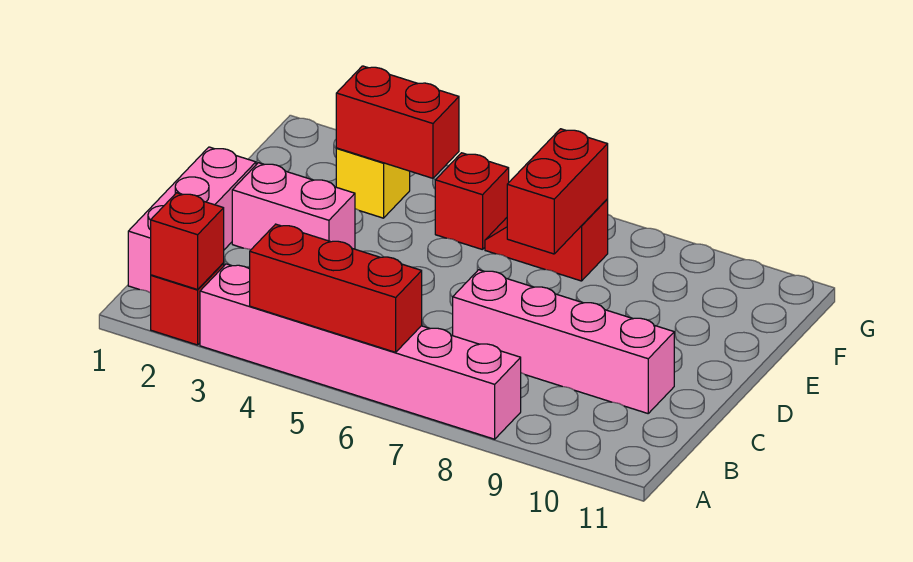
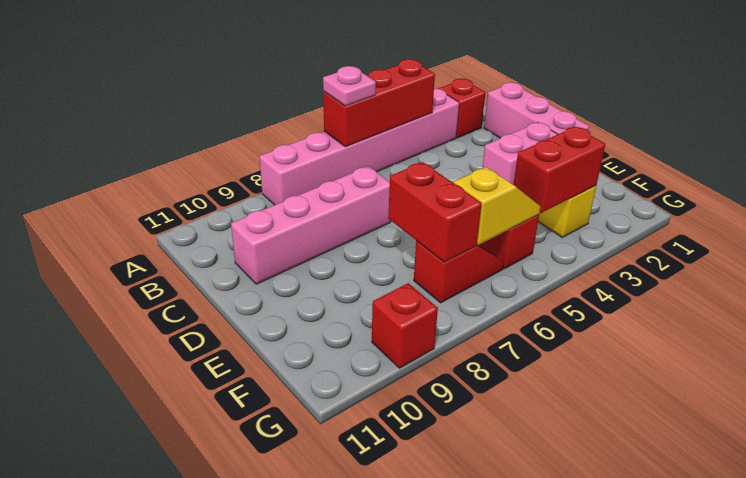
red brick A2 level 2 -> red brick G9 level 1
none -> pink plate A6 level 3
none -> yellow slope F5:F6 level 2 top 6

